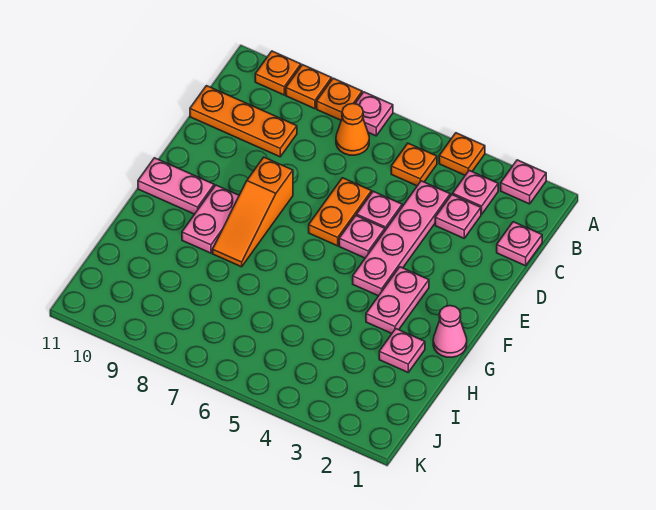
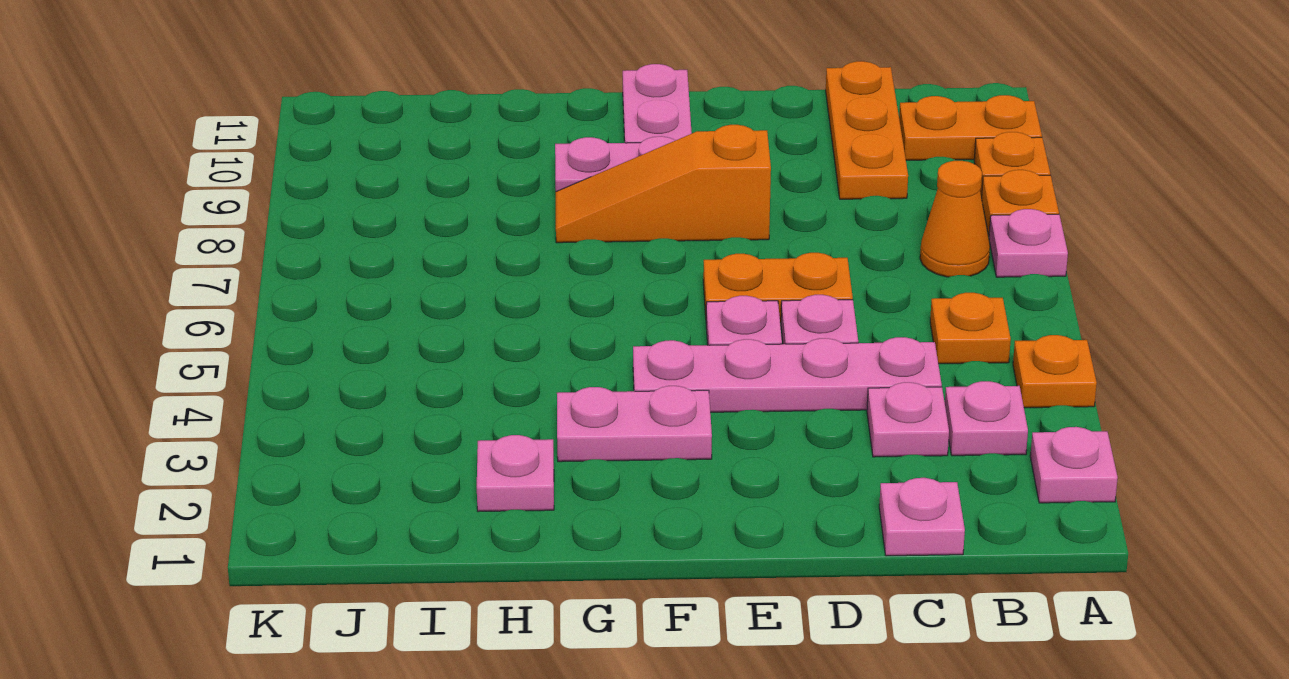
orange plate A10 level 1 -> orange plate A10:B10 level 1
pink cone G1 level 1 -> none

